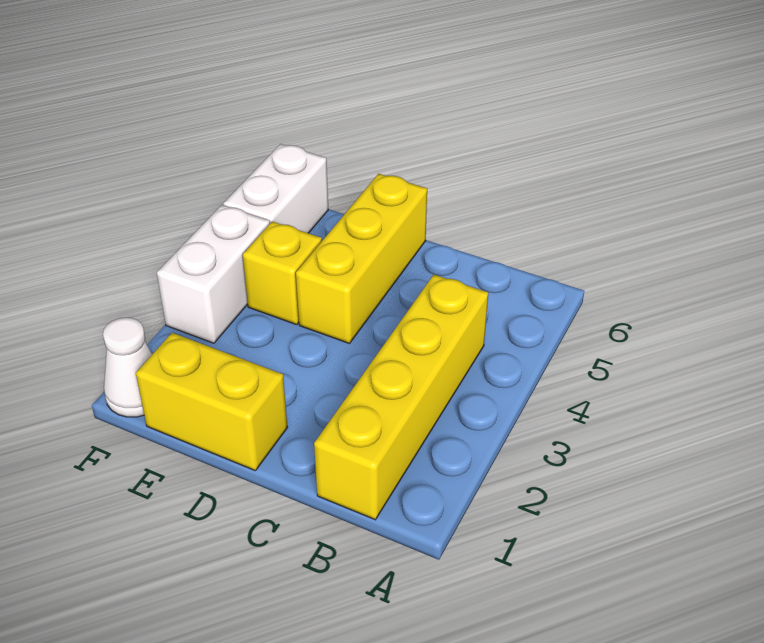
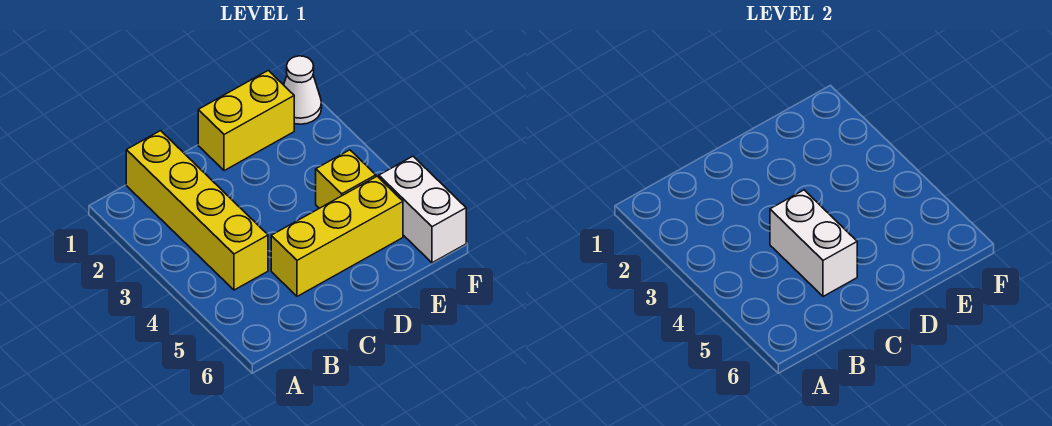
yellow brick D4:D6 level 1 -> yellow brick C5:E5 level 1
white brick F3:F4 level 1 -> white brick C4:C5 level 2

